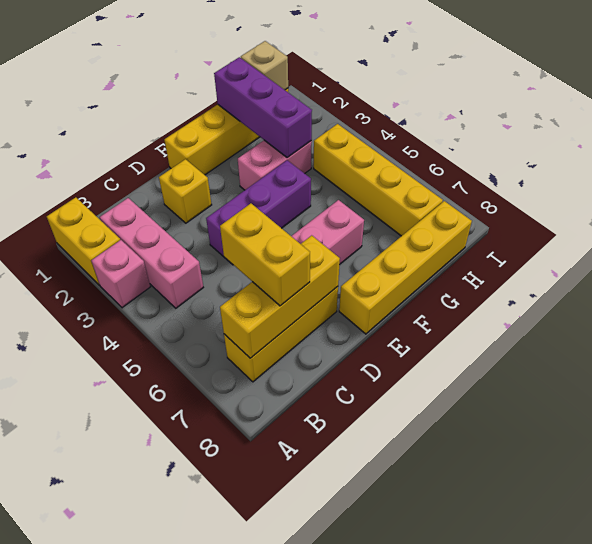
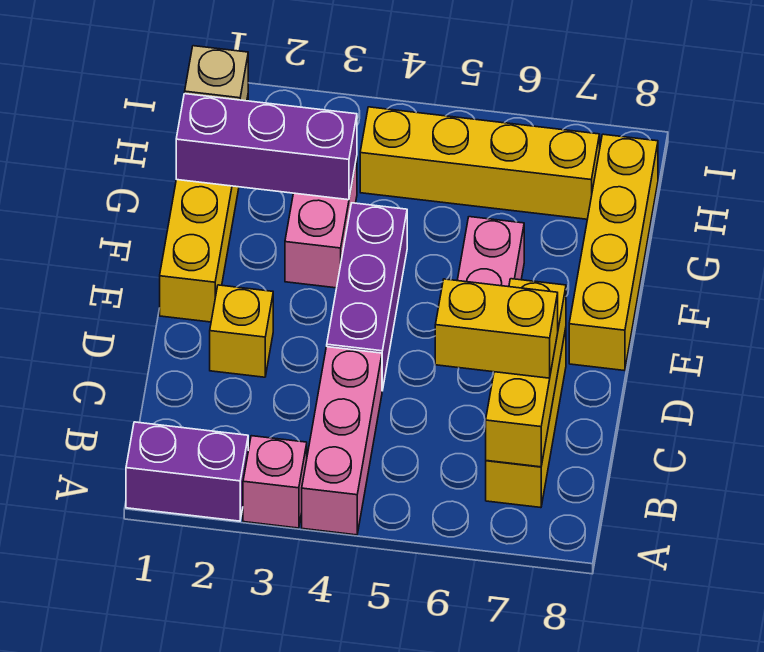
yellow brick A1:A2 level 1 -> purple brick A1:A2 level 1
pink brick B2:B4 level 1 -> pink brick A4:C4 level 1

